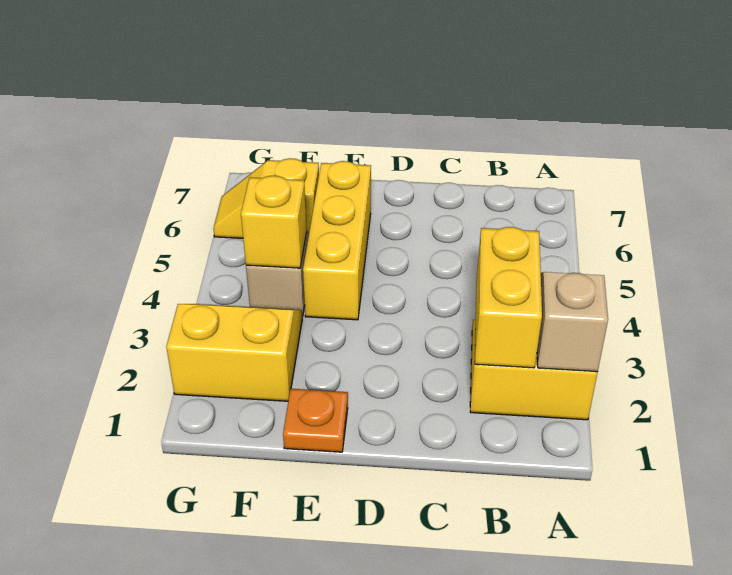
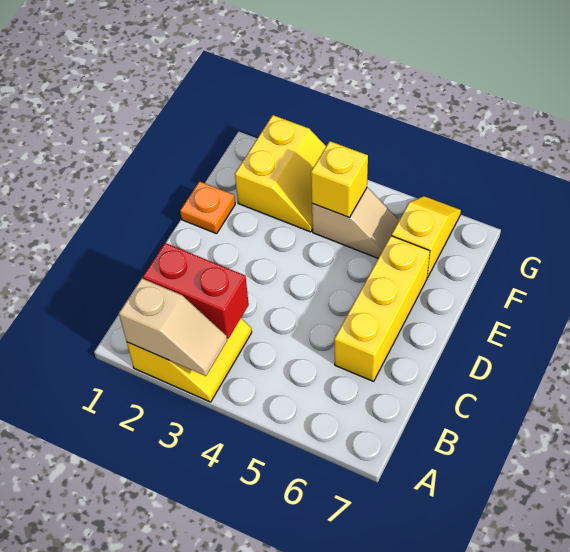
yellow brick B2:B3 level 2 -> red brick B2:B3 level 2
yellow brick E4:E6 level 1 -> yellow brick C6:E6 level 1

